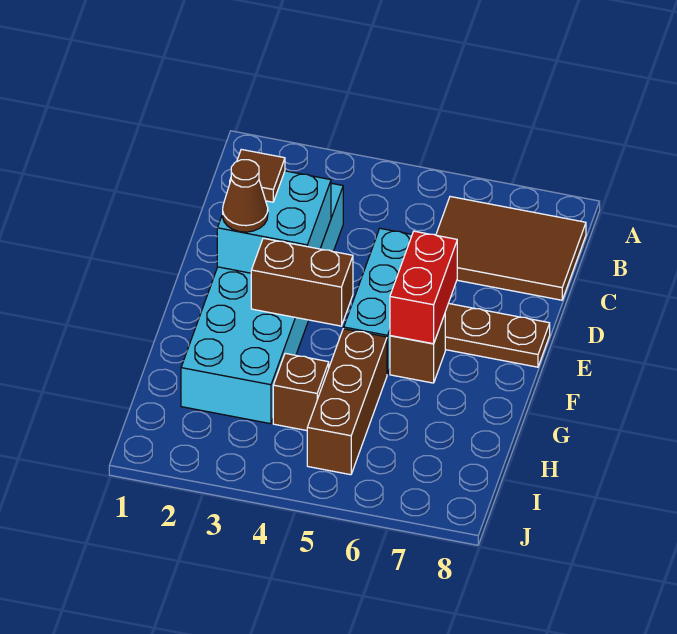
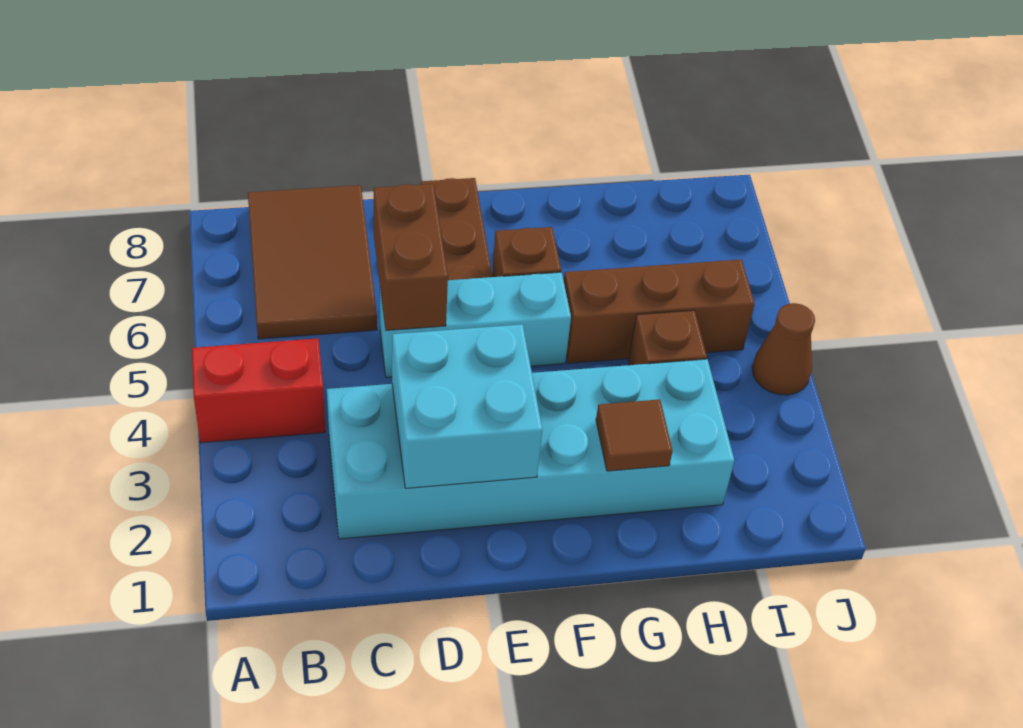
brown tile D2 level 3 -> brown tile G2 level 2
brown cone E2 level 3 -> brown cone J4 level 1
red brick E6:F6 level 2 -> red brick A4:B4 level 1
brown brick F3:F4 level 2 -> brown brick D5:D6 level 2

